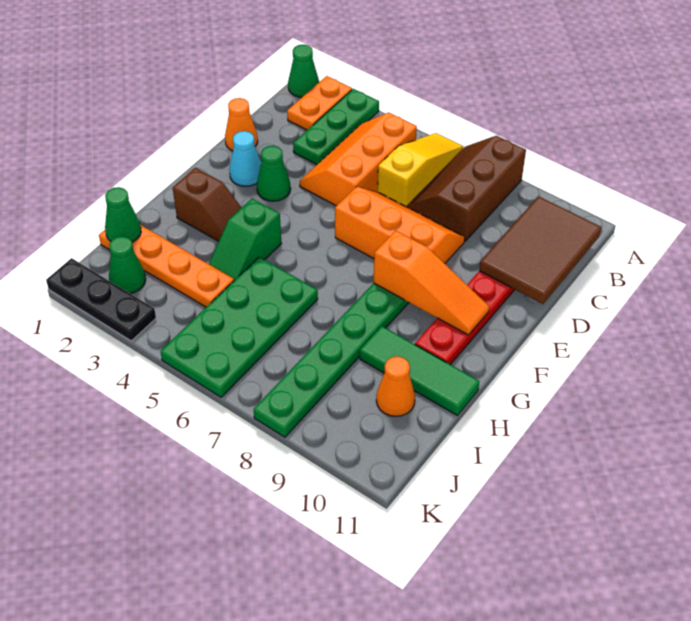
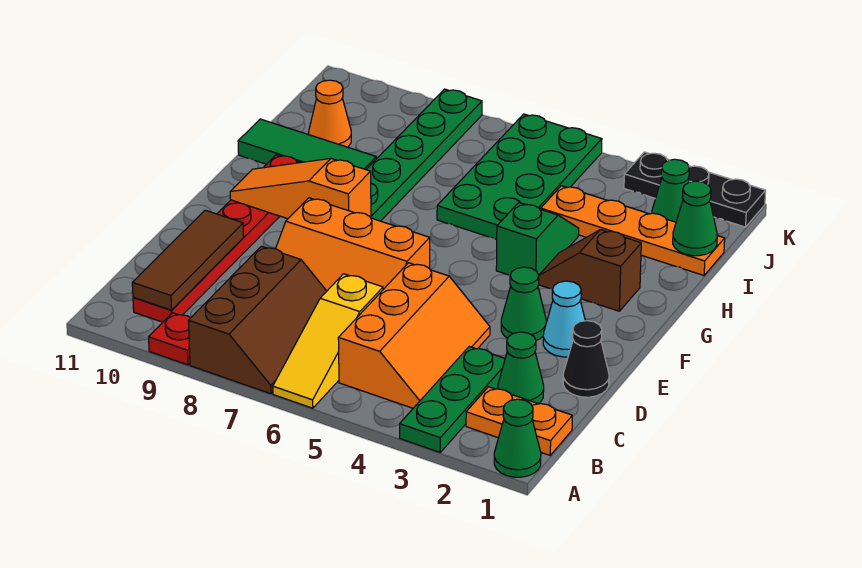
orange plate A2:B2 level 1 -> orange plate B1:B2 level 1
none -> red plate A9 level 1
brown tile B10:D11 level 2 -> brown tile B10:D10 level 2
none -> green cone C2 level 1
orange cone D1 level 1 -> black cone D1 level 1

